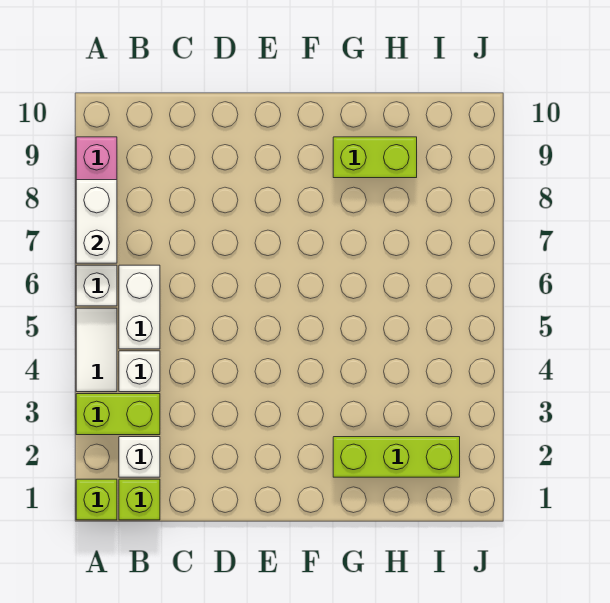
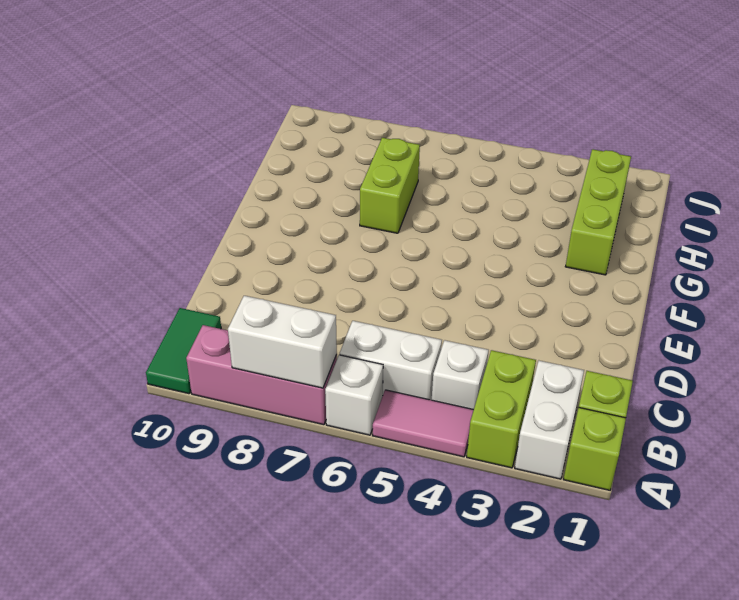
white tile A4:A5 level 1 -> pink tile A4:A5 level 1
none -> green tile A10:B10 level 1
white brick B2 level 1 -> white brick A2:B2 level 1
lime brick G9:H9 level 1 -> lime brick G7:H7 level 1

